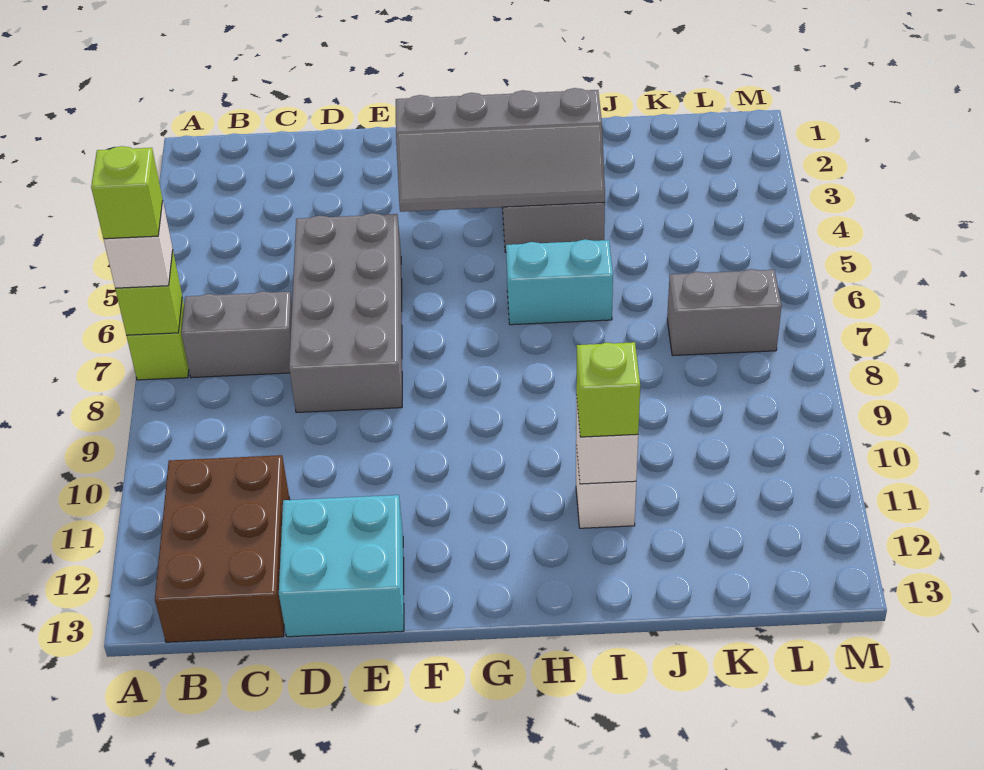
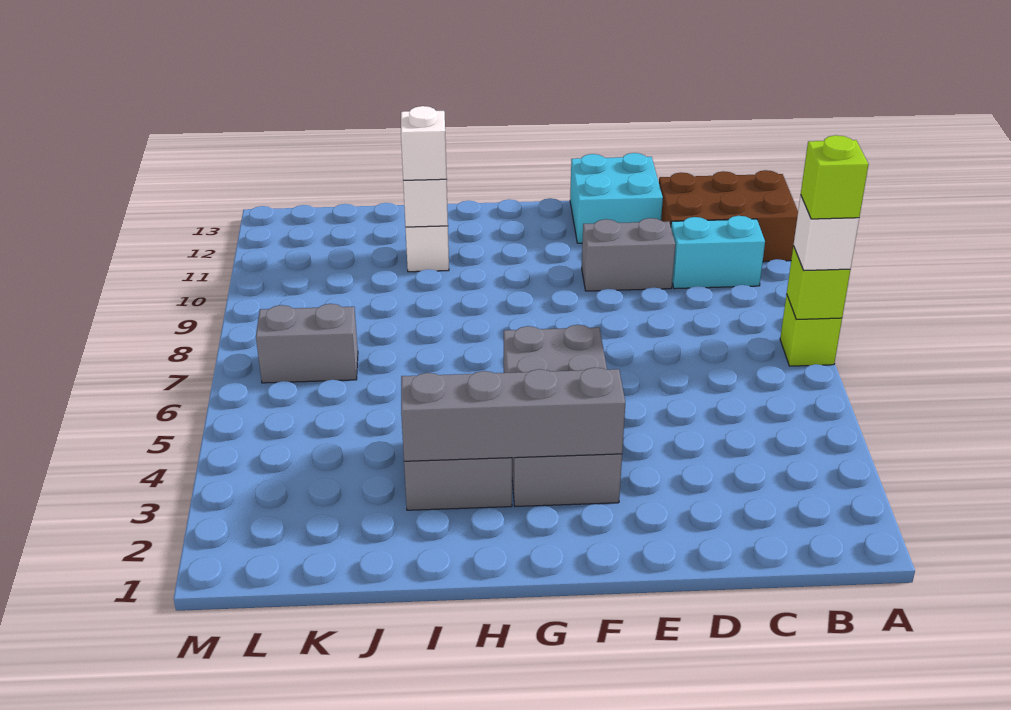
grey brick B7:C7 level 1 -> grey brick D10:E10 level 1
brown brick B11:C13 level 1 -> brown brick A11:C12 level 1
grey brick D5:E8 level 1 -> grey brick F3:G6 level 1
cyan brick H6:I6 level 1 -> cyan brick B10:C10 level 1
lime brick I11 level 3 -> white brick I11 level 3

